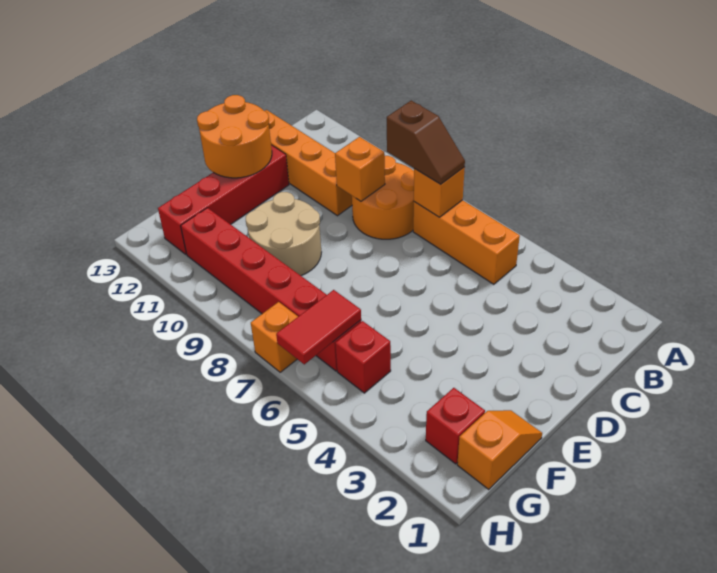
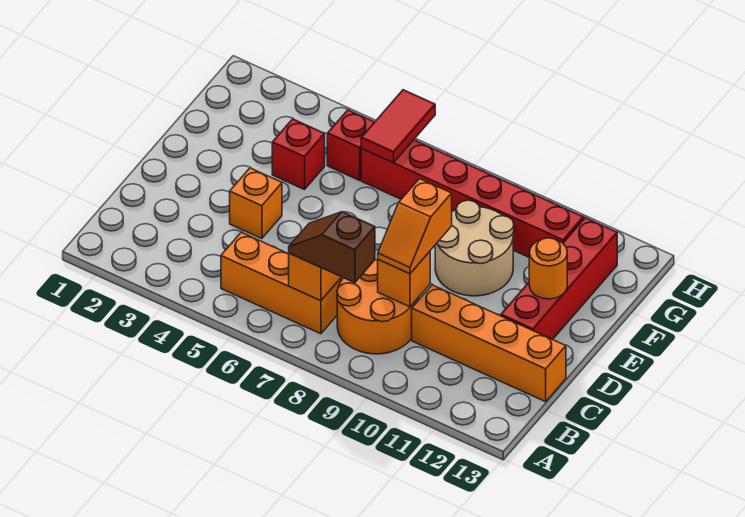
orange round brick D12:E13 level 2 -> orange round brick E12 level 2
orange slope F1:G1 level 1 top G -> orange slope C9:D9 level 3 top D
red brick G2 level 1 -> red brick F4 level 1
orange brick H7 level 1 -> orange brick D4 level 1

